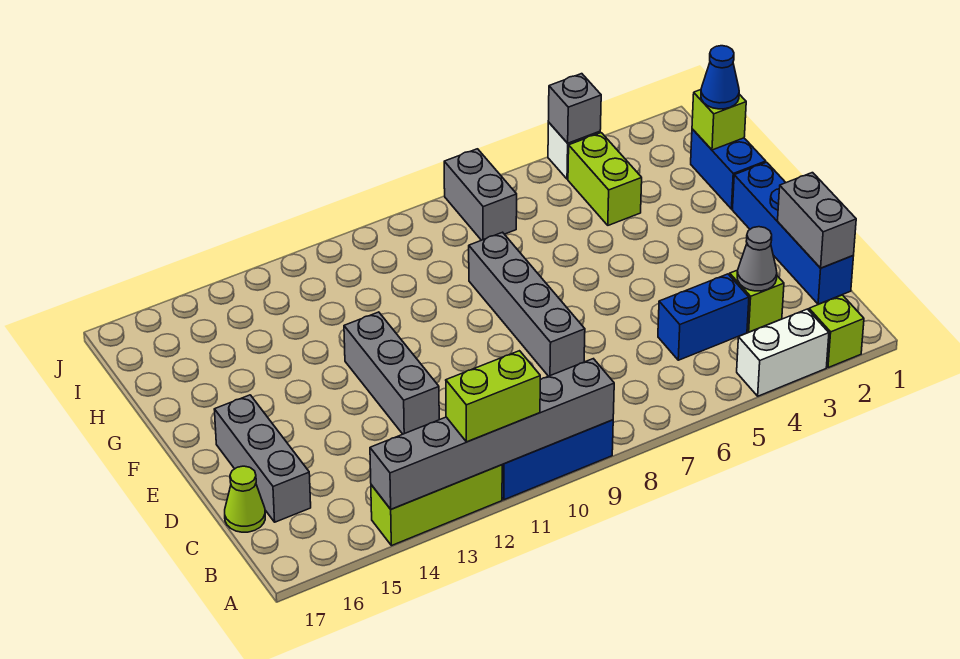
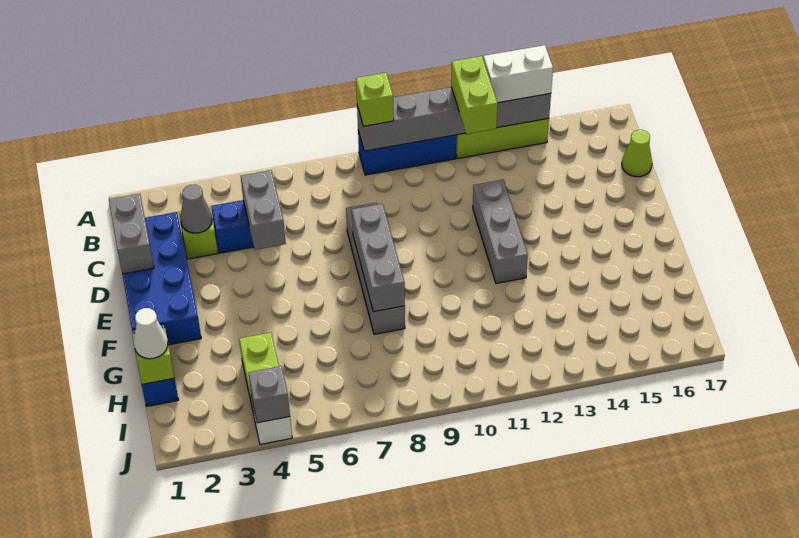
lime brick A2 level 1 -> lime brick A9 level 3
white brick A3:A4 level 1 -> white brick A13:A14 level 3
lime brick A11:A12 level 3 -> lime brick A12:B12 level 3
blue brick C1:F1 level 1 -> blue brick C1:F2 level 1
grey brick C16:E16 level 1 -> grey brick E8:G8 level 2
blue cone H1 level 3 -> white cone H1 level 3
grey brick I7:J7 level 1 -> grey brick C5:D5 level 2

